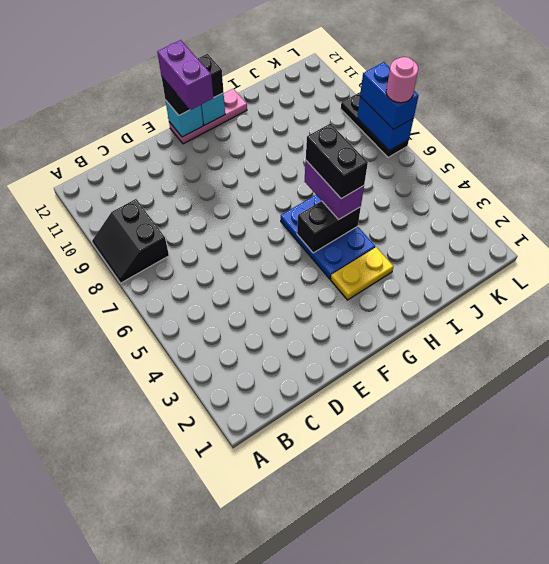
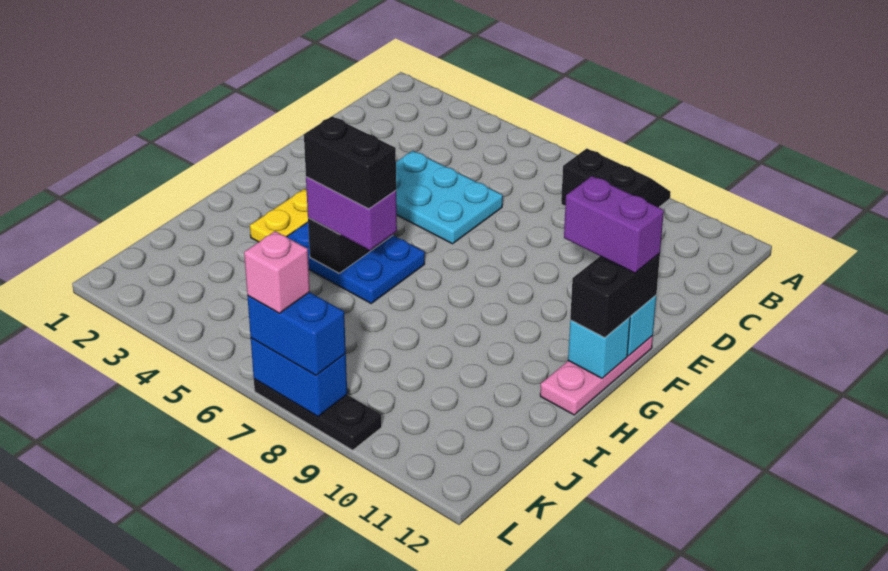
none -> cyan plate D4:E6 level 1
pink round brick L7 level 4 -> pink brick L7 level 4

